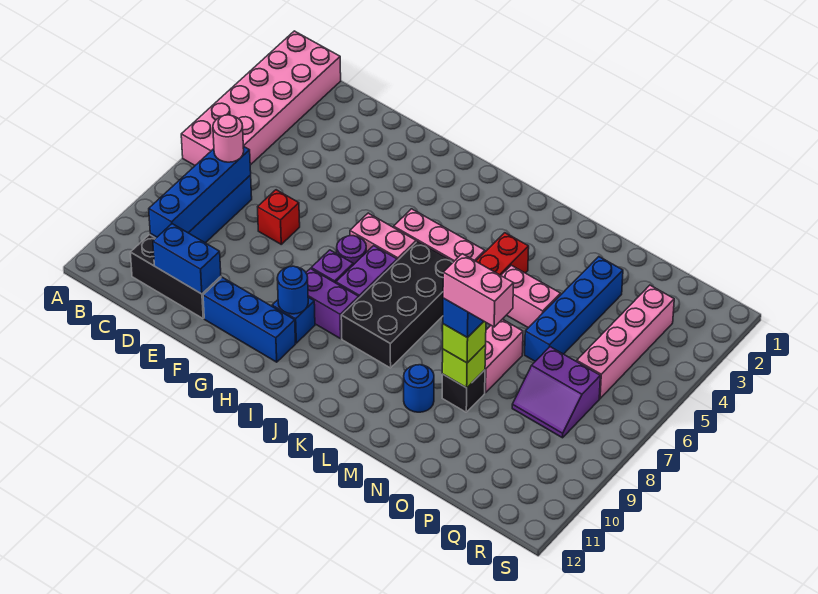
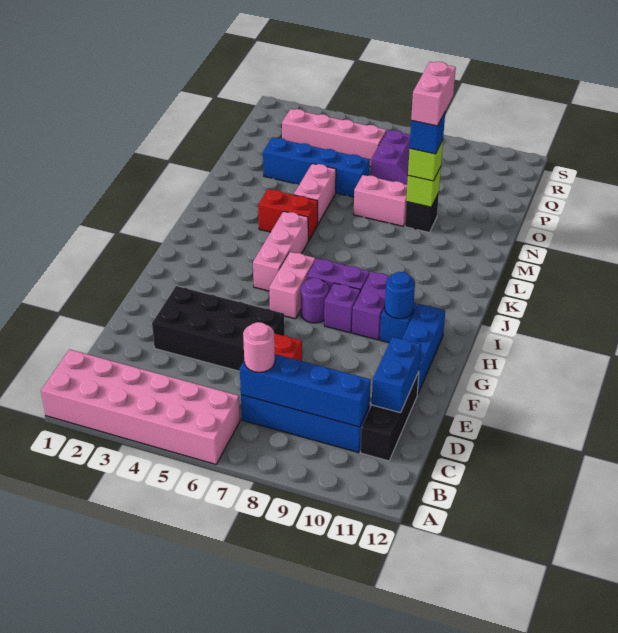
black brick J6:K9 level 1 -> black brick E3:F6 level 1
blue round brick M10 level 1 -> none

